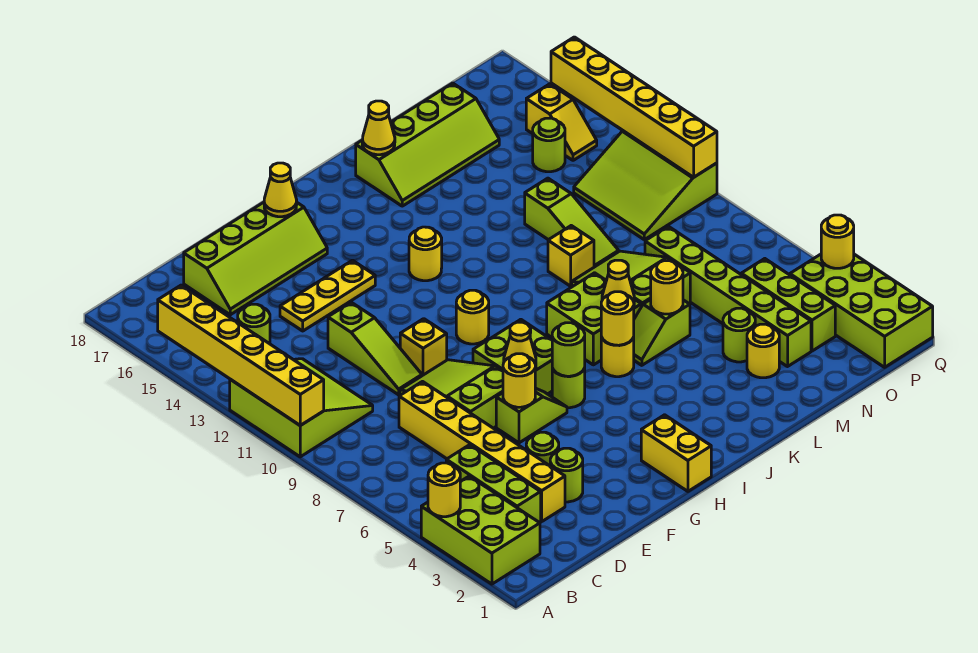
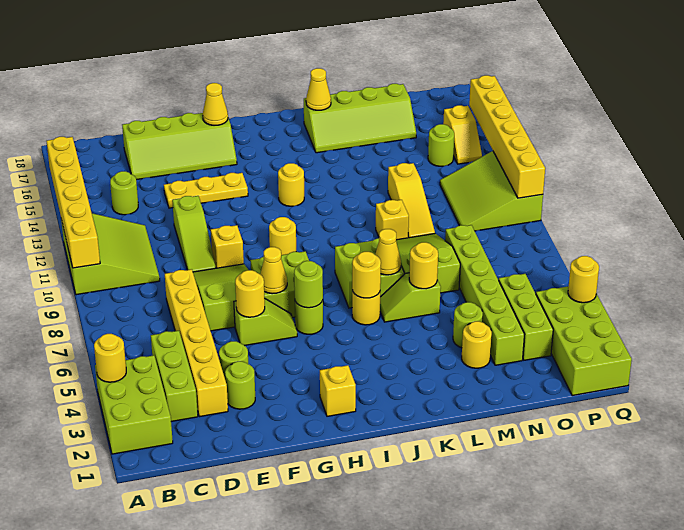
yellow brick H1:H2 level 1 -> yellow brick H2 level 1
lime slope M10:M12 level 1 top 12 -> yellow slope M10:M12 level 1 top 12

